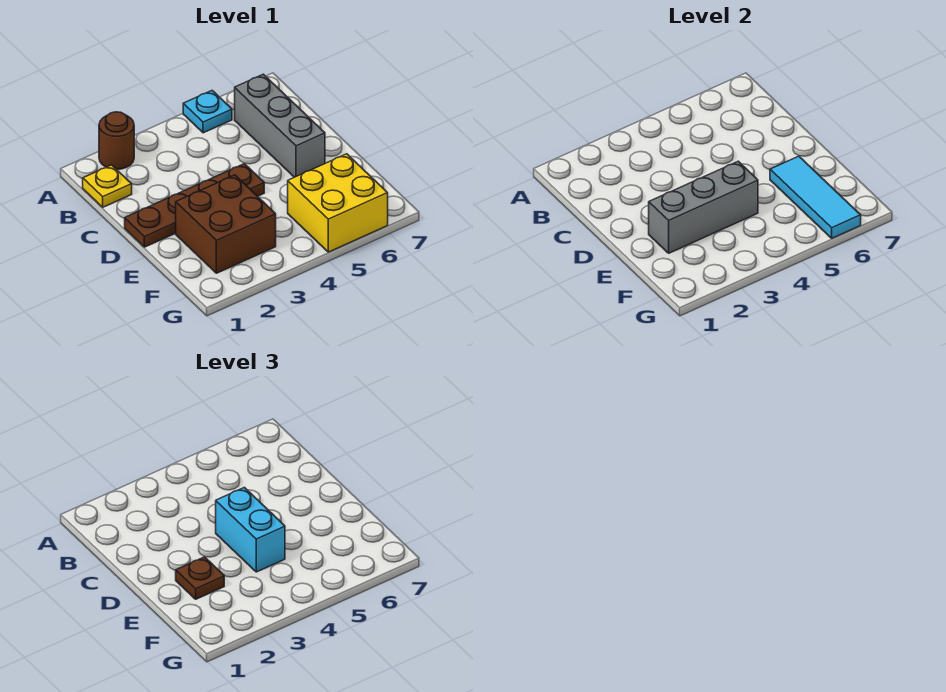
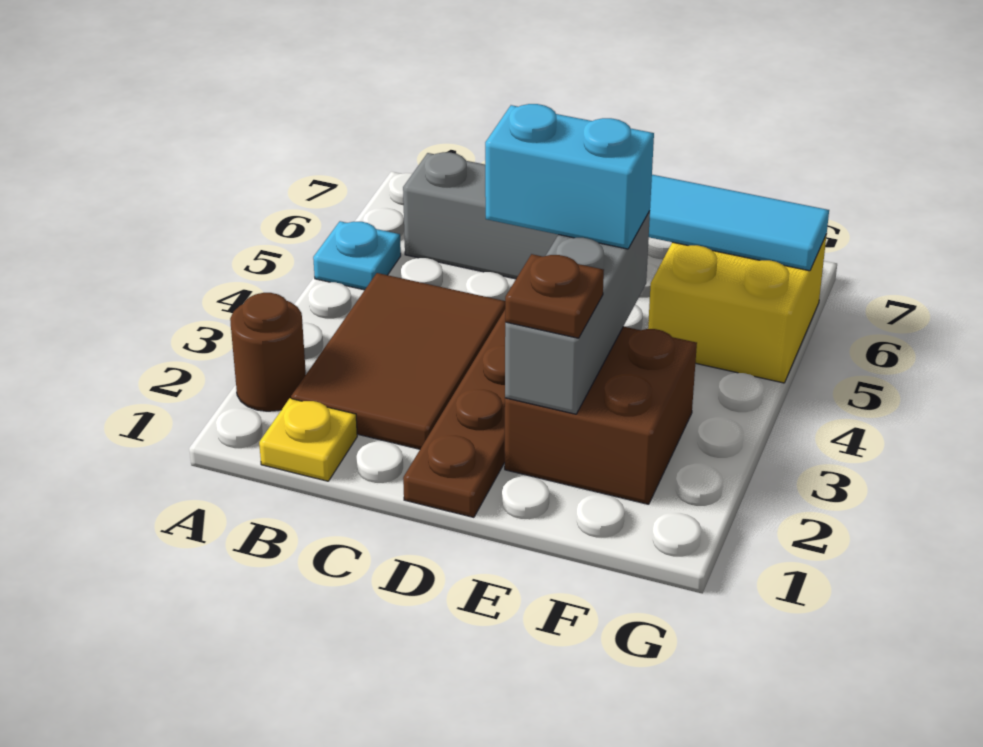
none -> brown tile B2:C4 level 1

